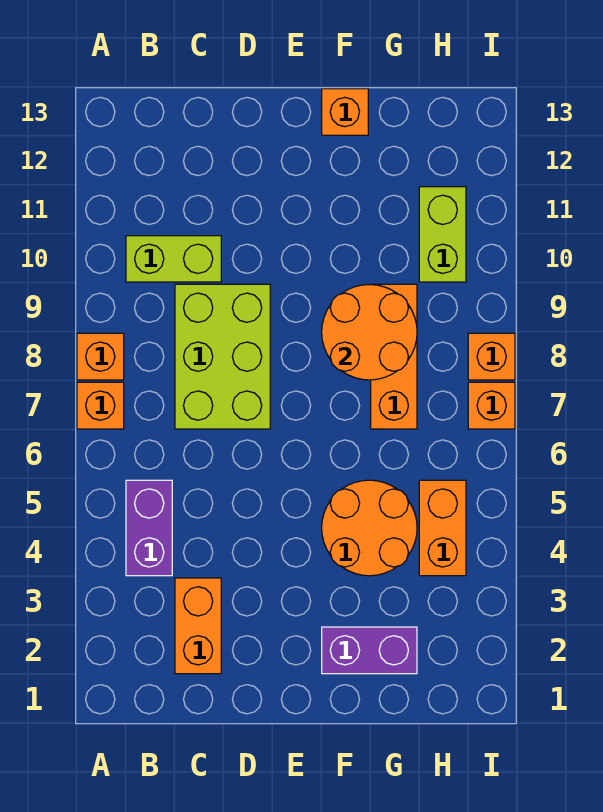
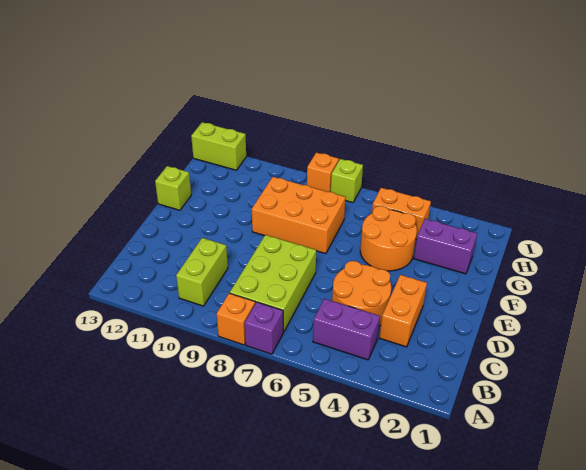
orange brick A7 level 1 -> purple brick A7 level 1
orange brick C2:C3 level 1 -> orange brick C3:D3 level 1
lime brick C7:D9 level 1 -> lime brick B7:D8 level 1
purple brick F2:G2 level 1 -> purple brick G2:G3 level 1
orange round brick F8:G9 level 2 -> orange round brick C4:D5 level 1
orange brick F13 level 1 -> lime brick F13 level 1
orange brick G7:G9 level 1 -> orange brick F7:G9 level 1
lime brick H10:H11 level 1 -> lime brick I12:I13 level 1
orange brick I7 level 1 -> lime brick I7 level 1

